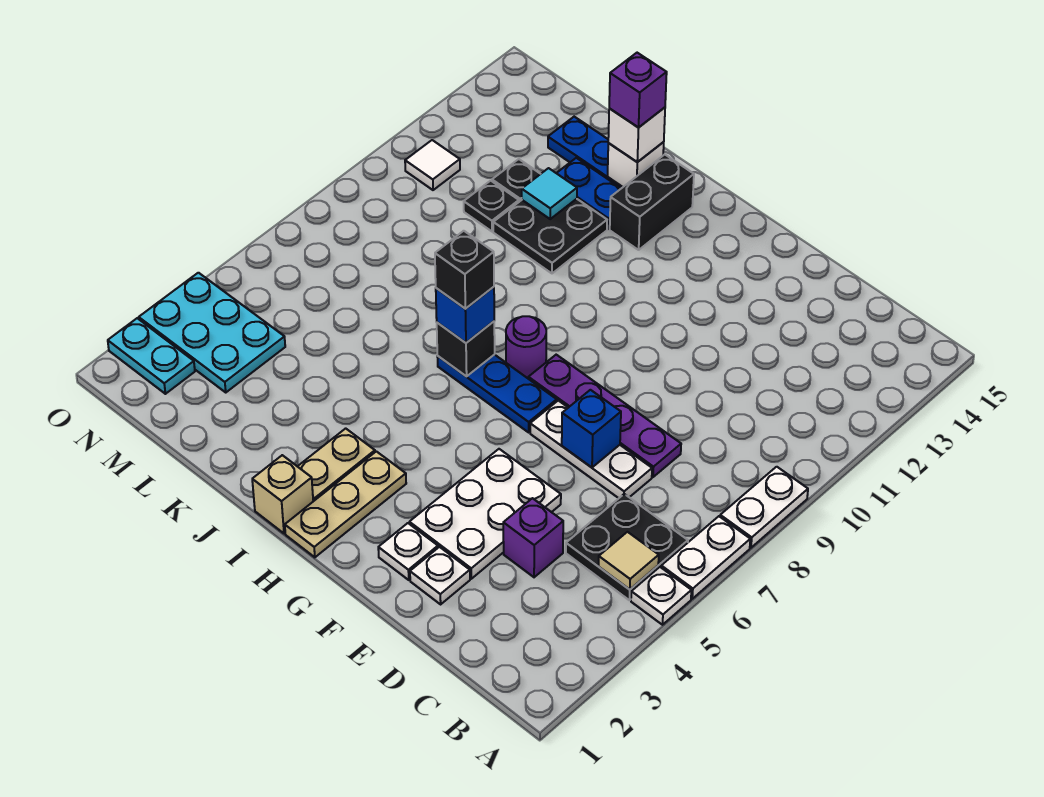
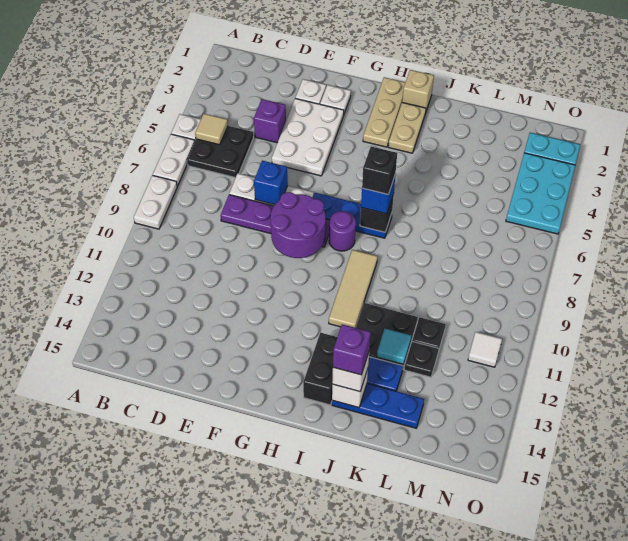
none -> purple round brick F8:G9 level 2
none -> tan tile I9:I11 level 1
cyan plate M3:O4 level 1 -> cyan plate N3:O5 level 1

